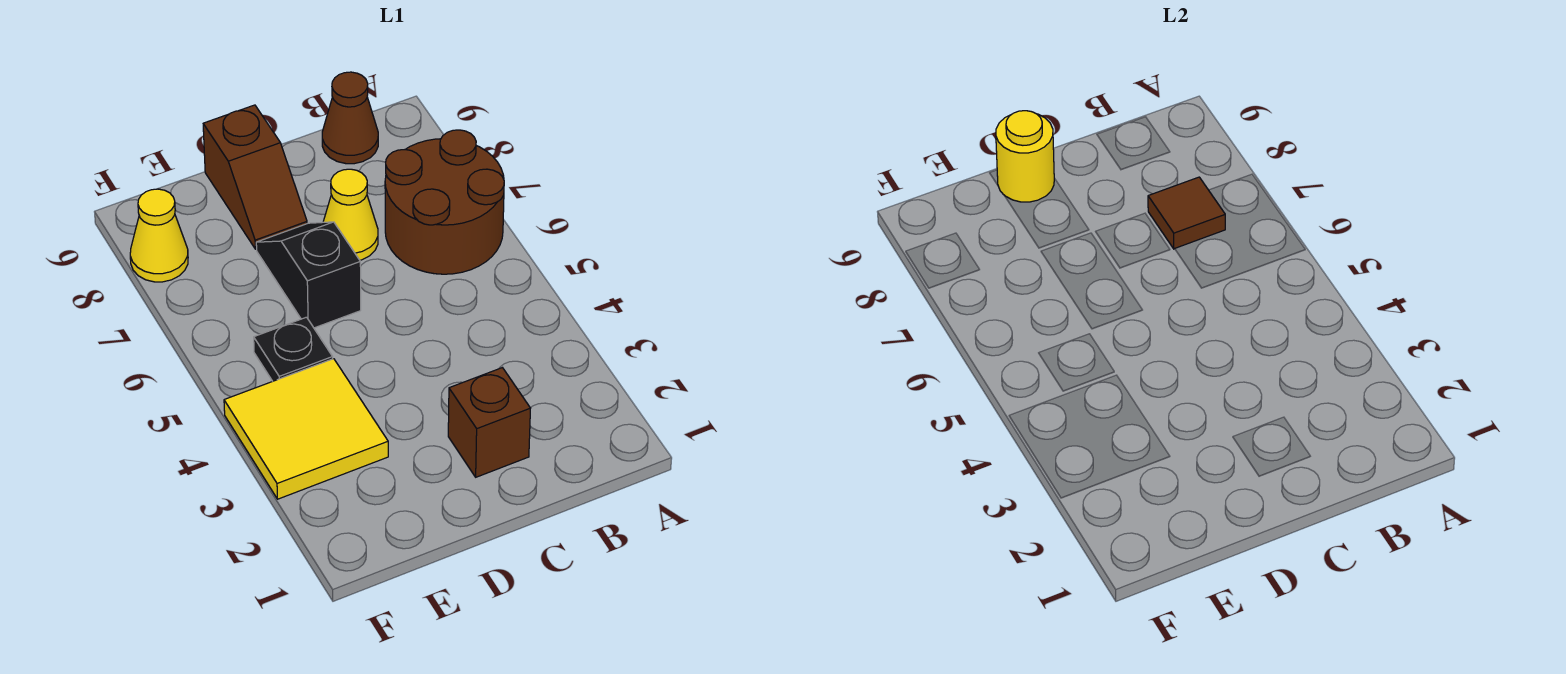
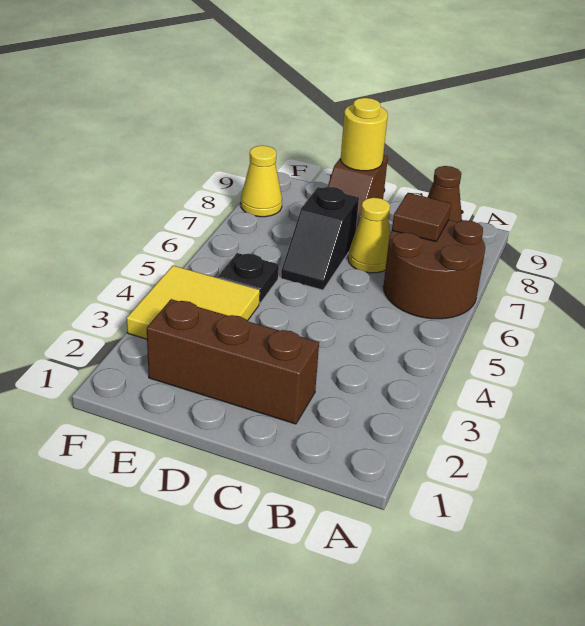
brown brick C2 level 1 -> brown brick C2:E2 level 1
black slope D6:D7 level 1 top 6 -> black slope D6:D7 level 1 top 7

